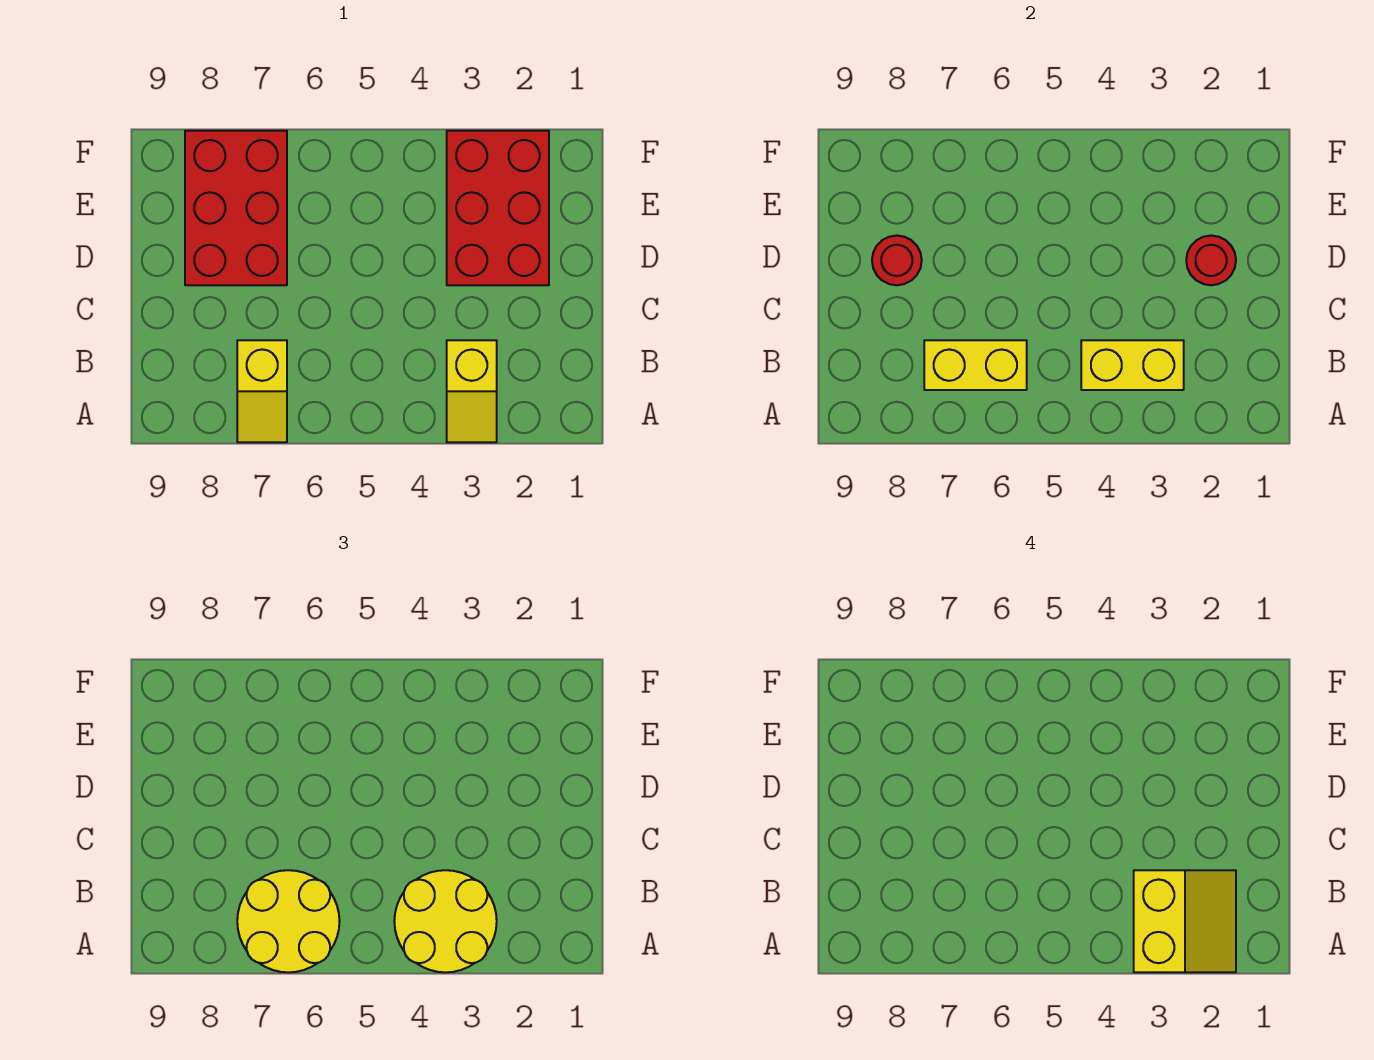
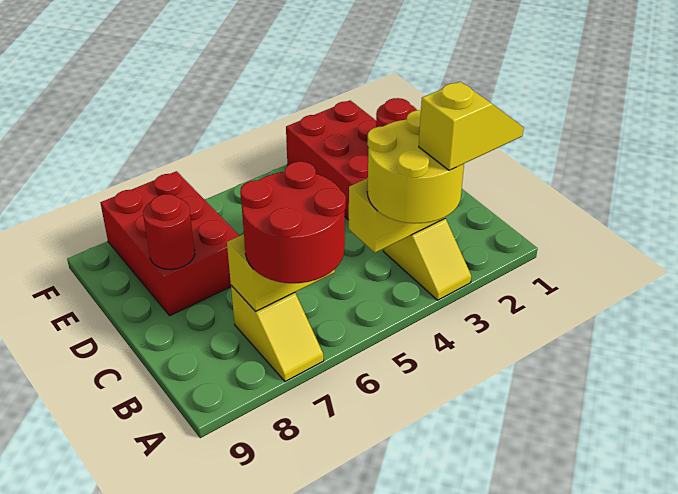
yellow slope A2:B3 level 4 top 3 -> yellow slope A2:A3 level 4 top 3
yellow round brick A6:B7 level 3 -> red round brick A6:B7 level 3

